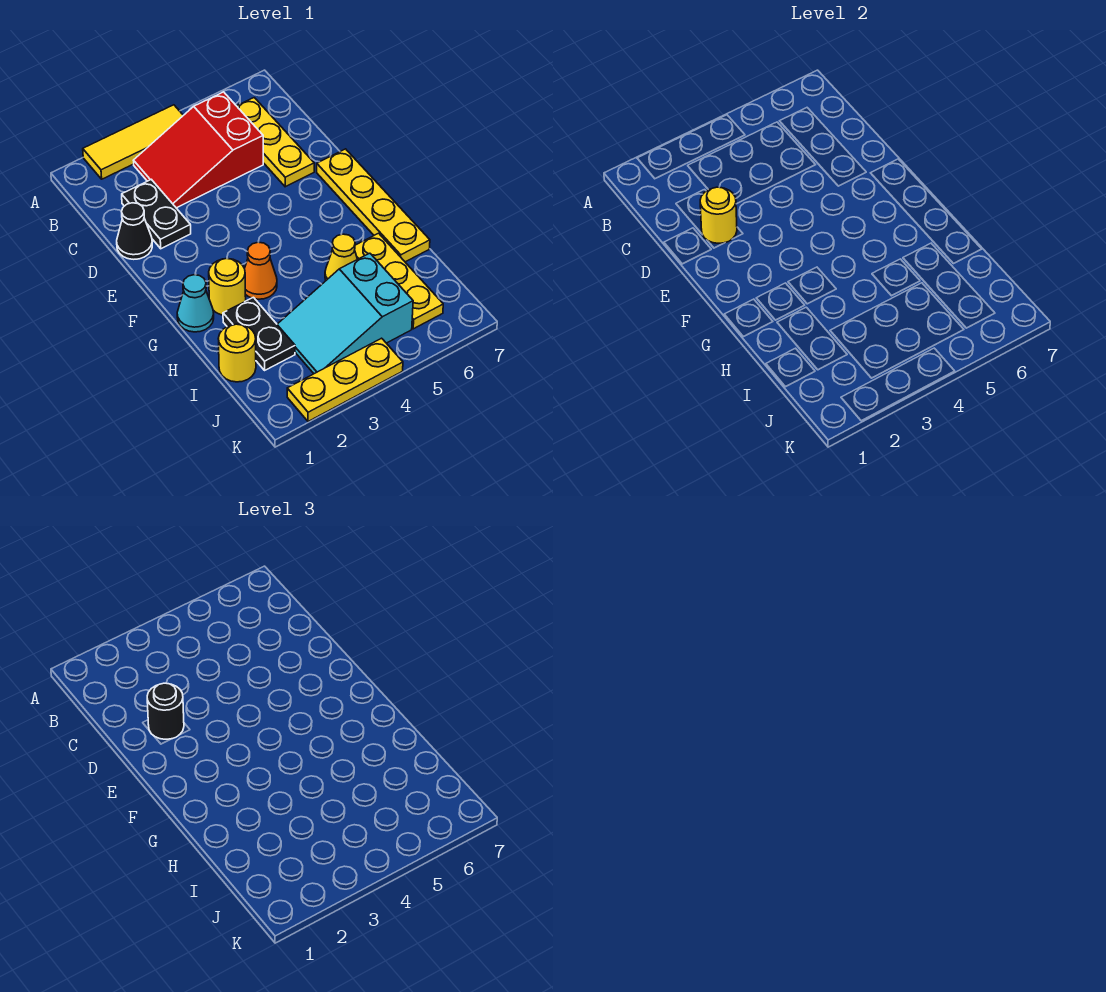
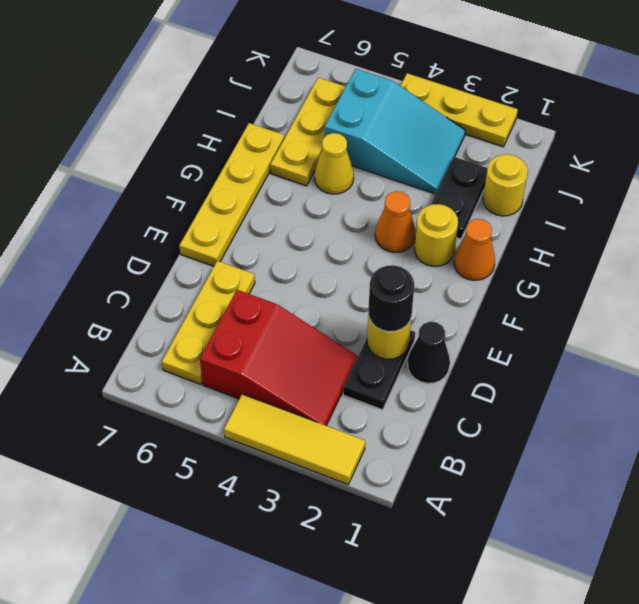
cyan cone G1 level 1 -> orange cone G1 level 1

